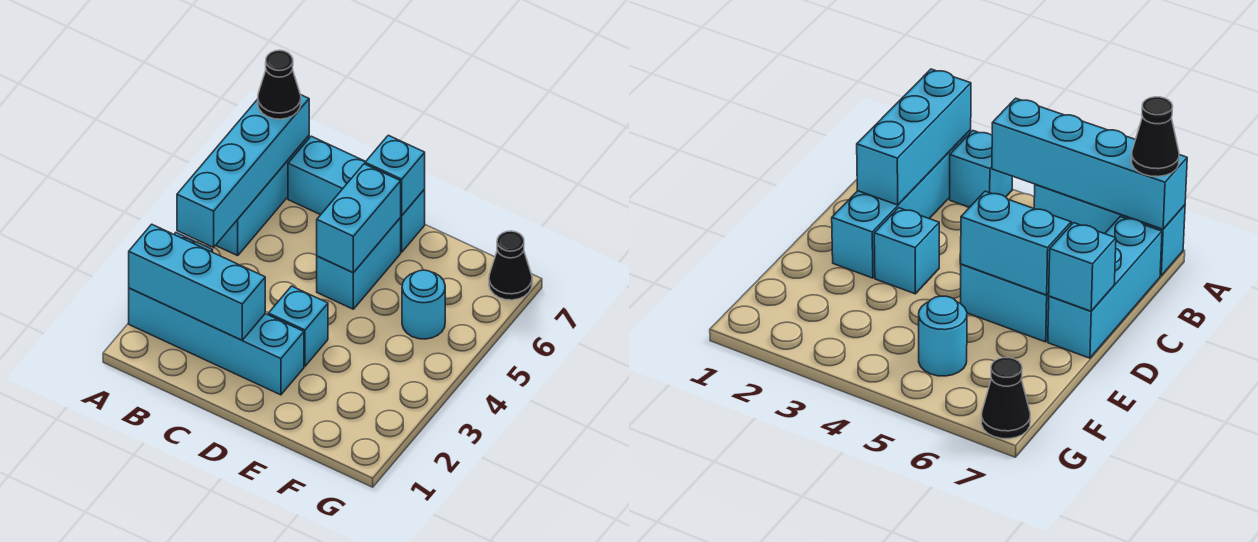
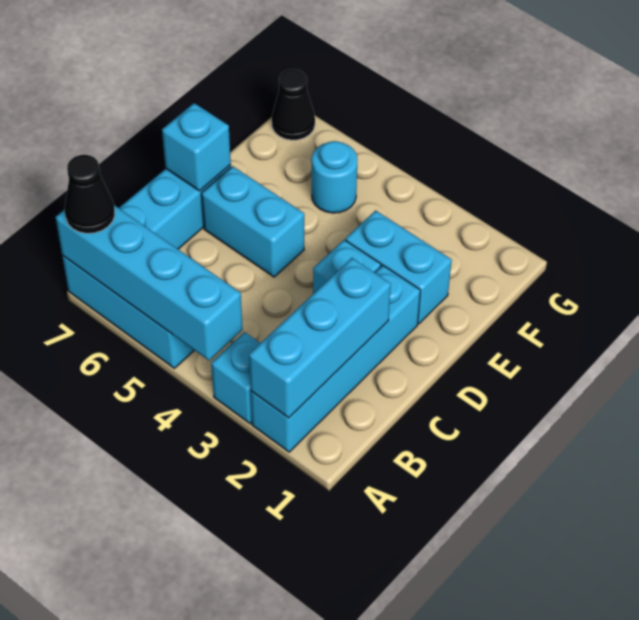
cyan brick D5:D6 level 2 -> cyan brick E2:E3 level 1

